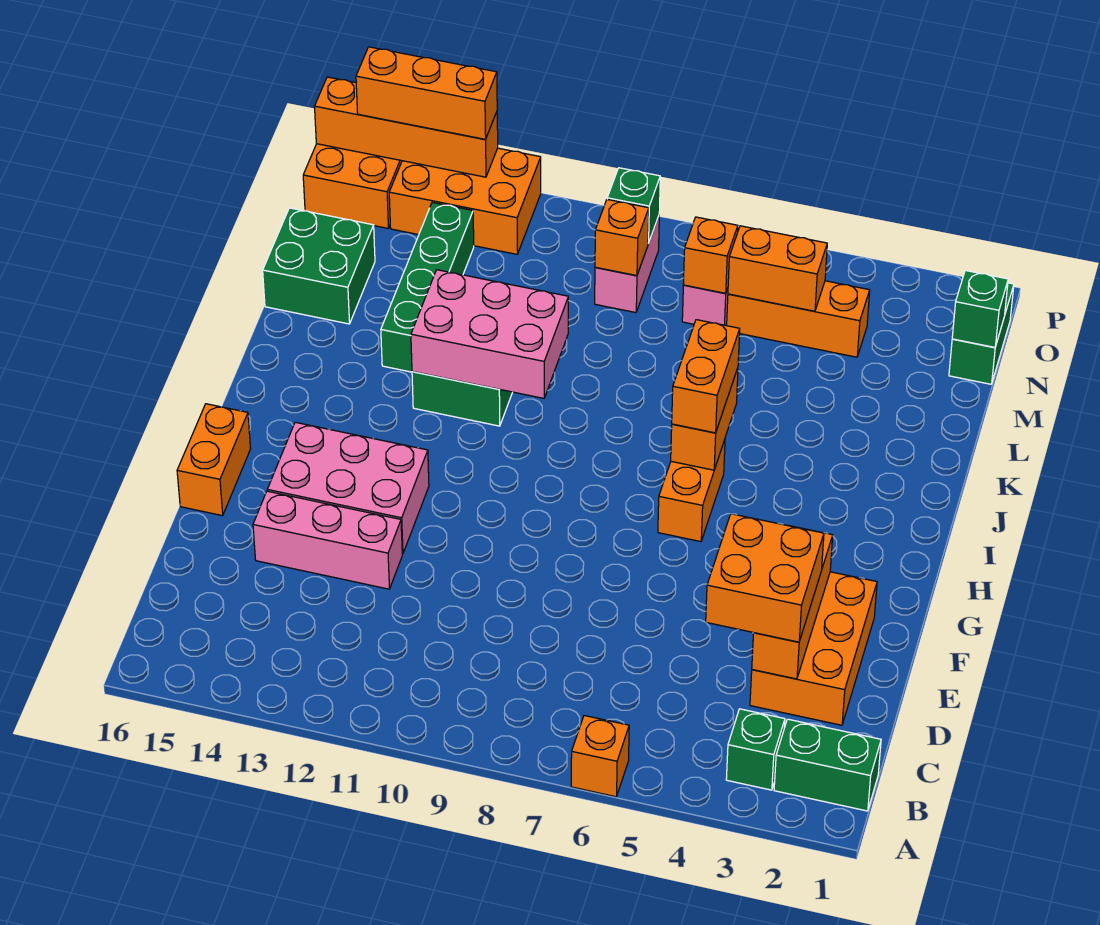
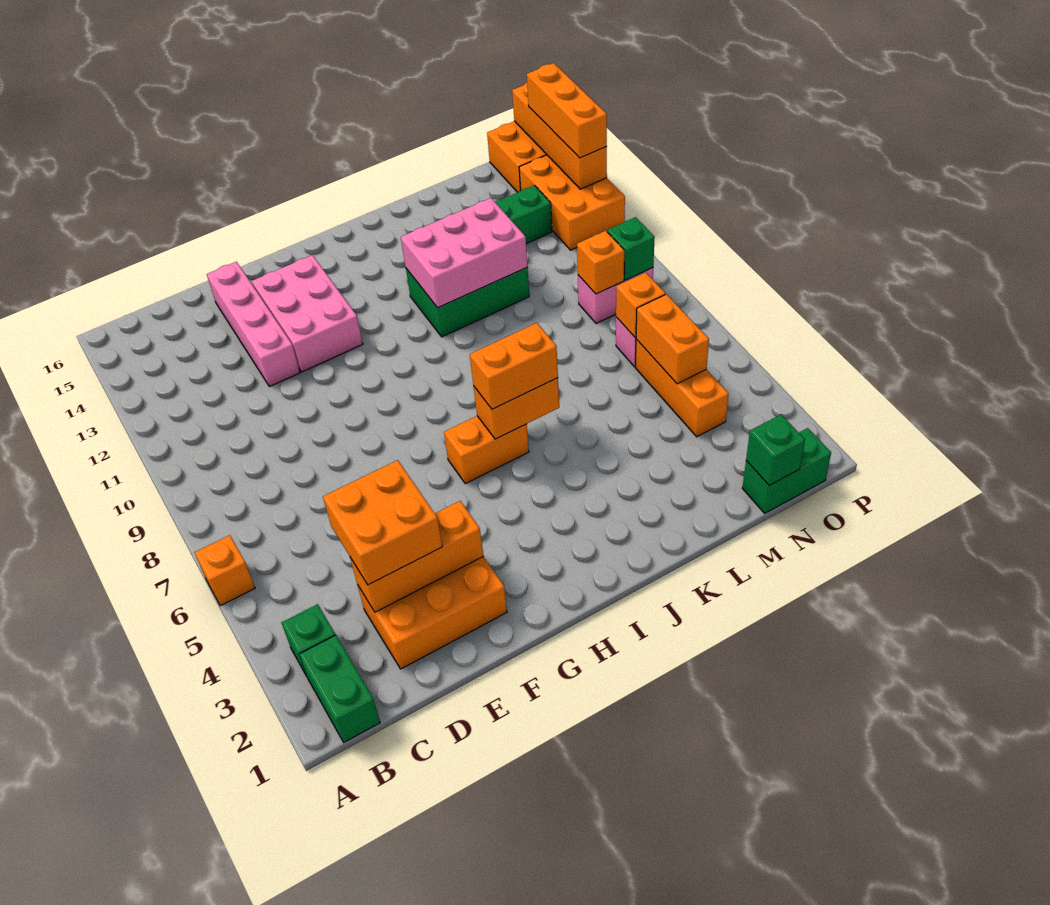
pink brick E12:E14 level 1 -> pink brick E12:E15 level 1
orange brick F16:G16 level 1 -> none
pink brick J10:K12 level 2 -> pink brick J11:L12 level 2
green brick L15:M16 level 1 -> none

